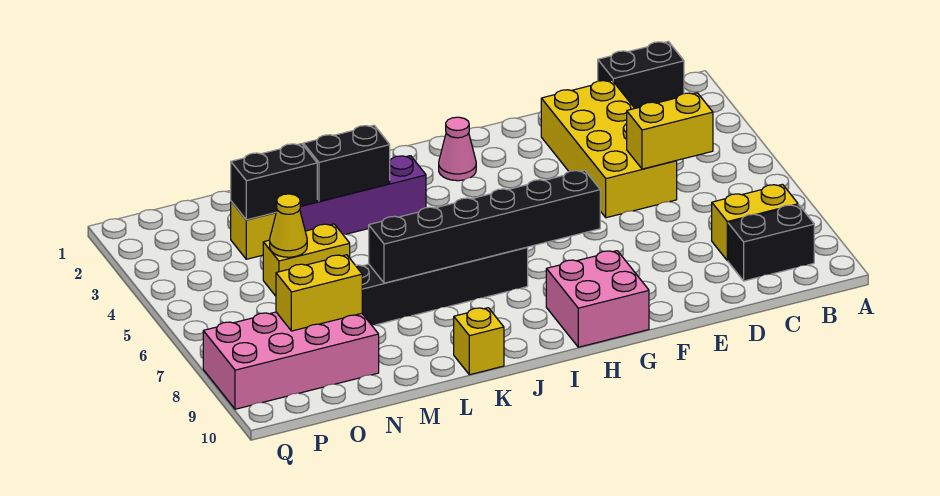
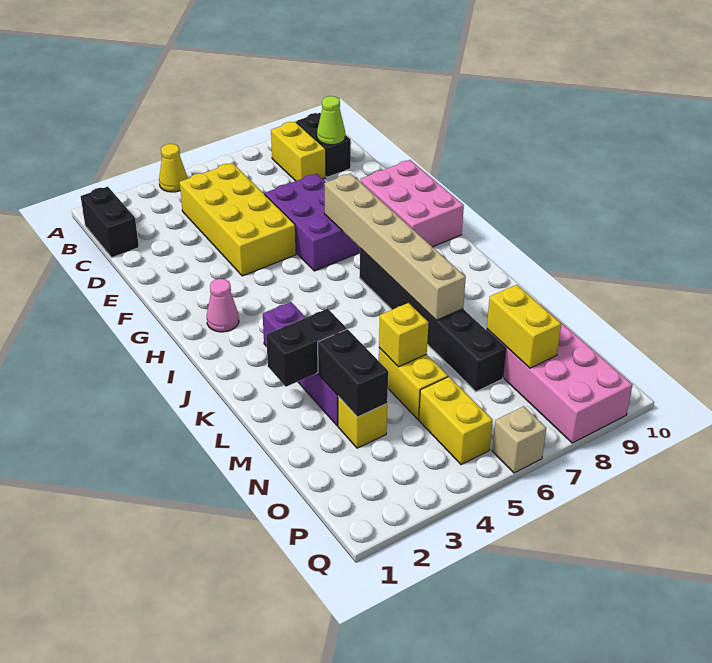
yellow brick C5:D5 level 2 -> yellow brick O5:P5 level 1
none -> lime cone C9 level 2
yellow brick D2:E5 level 1 -> yellow brick C4:F5 level 1
none -> purple brick E6:G7 level 1
black brick G7:L7 level 2 -> tan brick G7:L7 level 2
pink brick G9:H10 level 1 -> pink brick F9:H10 level 1
black brick K3:L3 level 2 -> black brick L2:L3 level 2
yellow brick K10 level 1 -> yellow brick M5 level 2
yellow cone N5 level 2 -> yellow cone A4 level 1
none -> tan brick Q6 level 1

